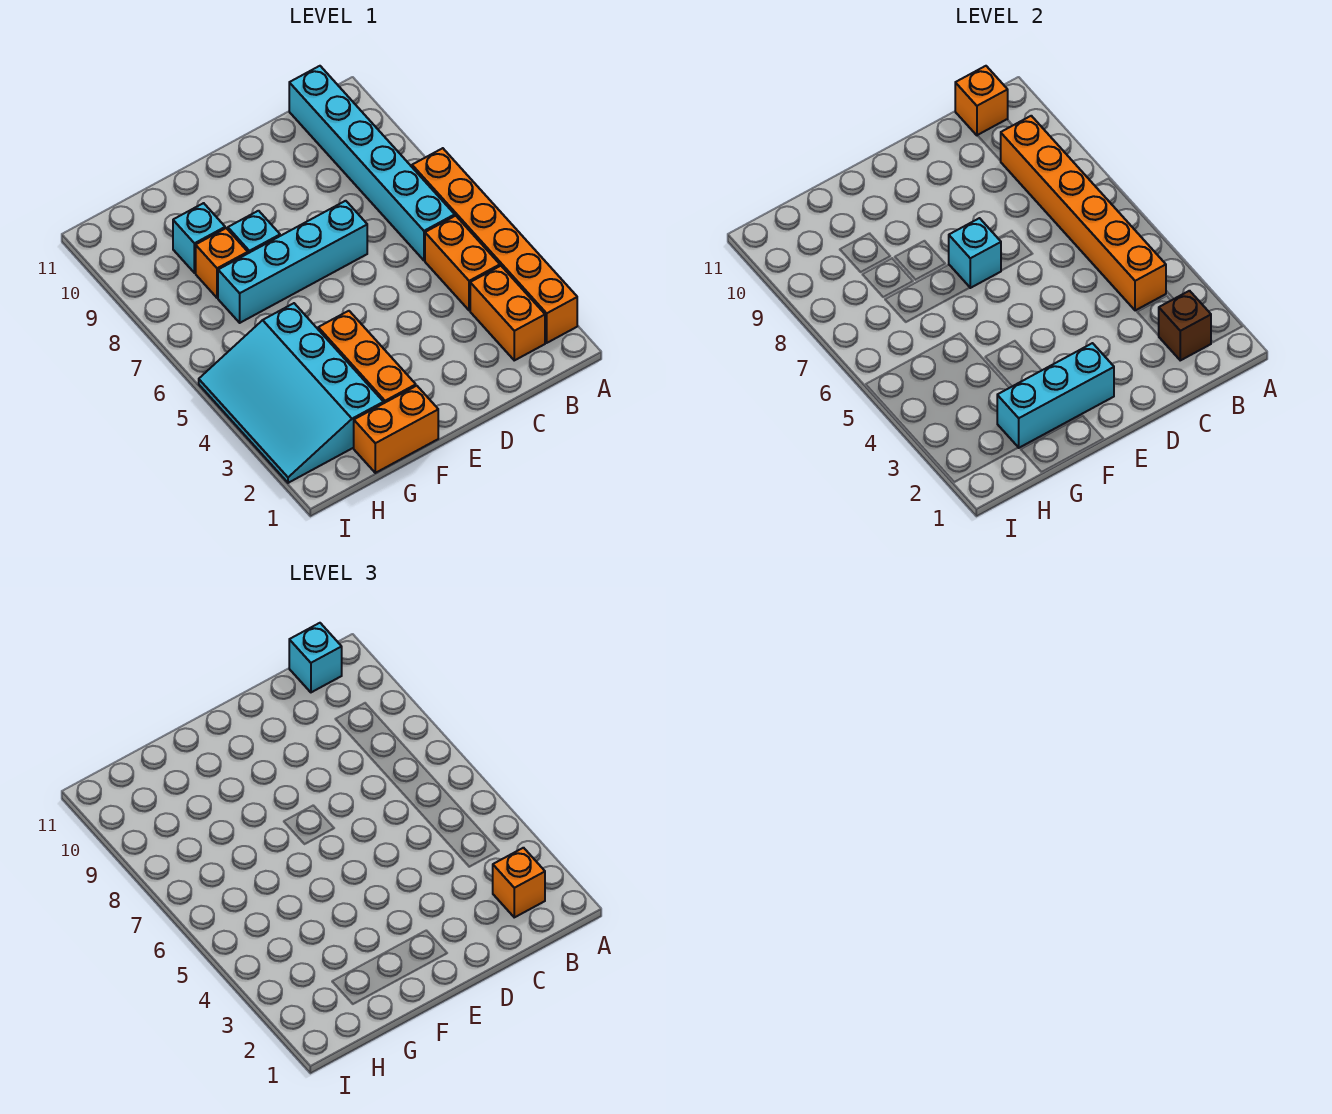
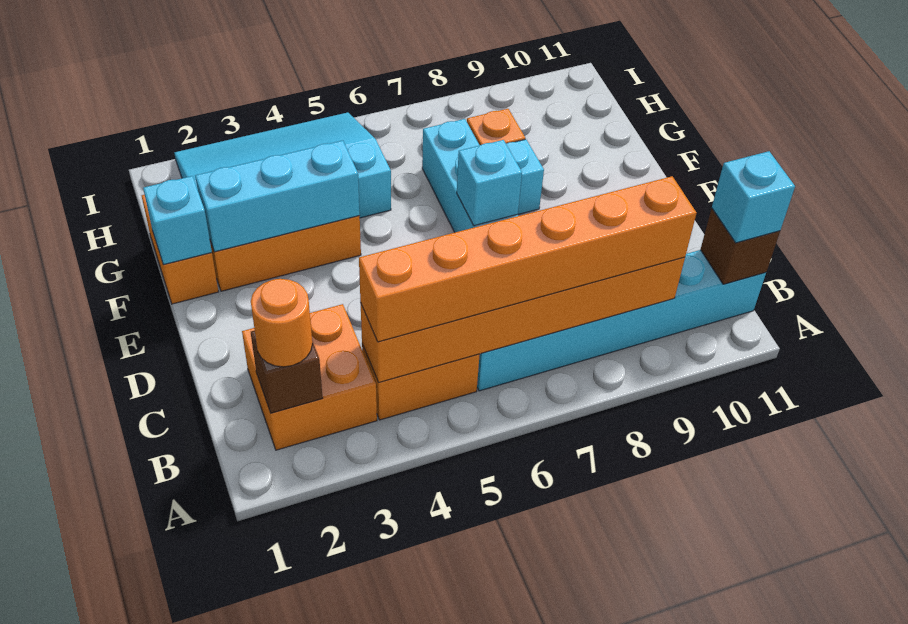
orange brick A2:A7 level 1 -> orange brick B4:B9 level 3
orange brick B2:B3 level 1 -> orange brick B2:C3 level 1
orange brick B2 level 3 -> orange round brick B2 level 3
orange brick B11 level 2 -> brown brick B11 level 2
cyan brick E2:G2 level 2 -> cyan brick F2:F4 level 2
cyan brick G9 level 1 -> cyan brick F1 level 2

